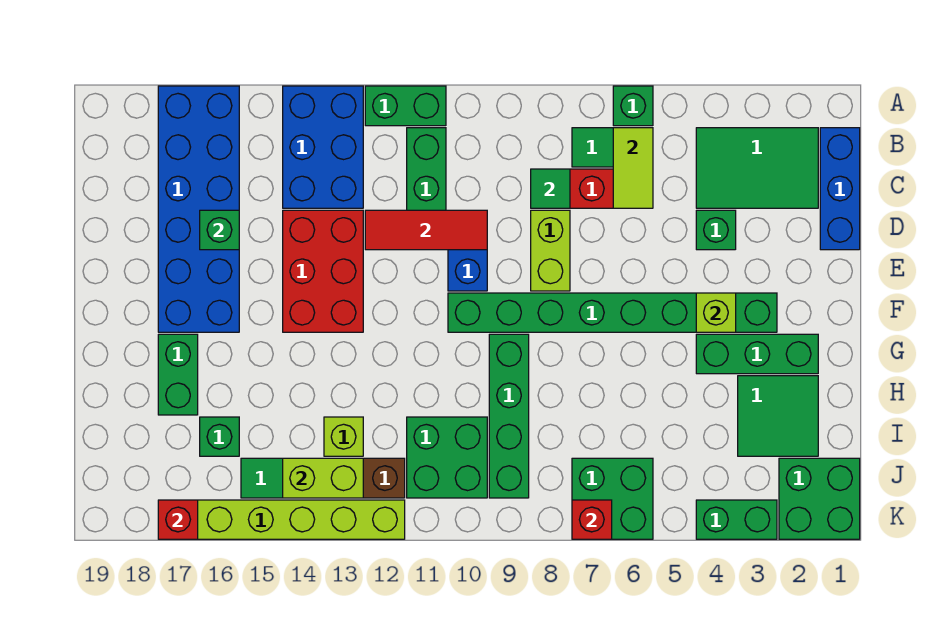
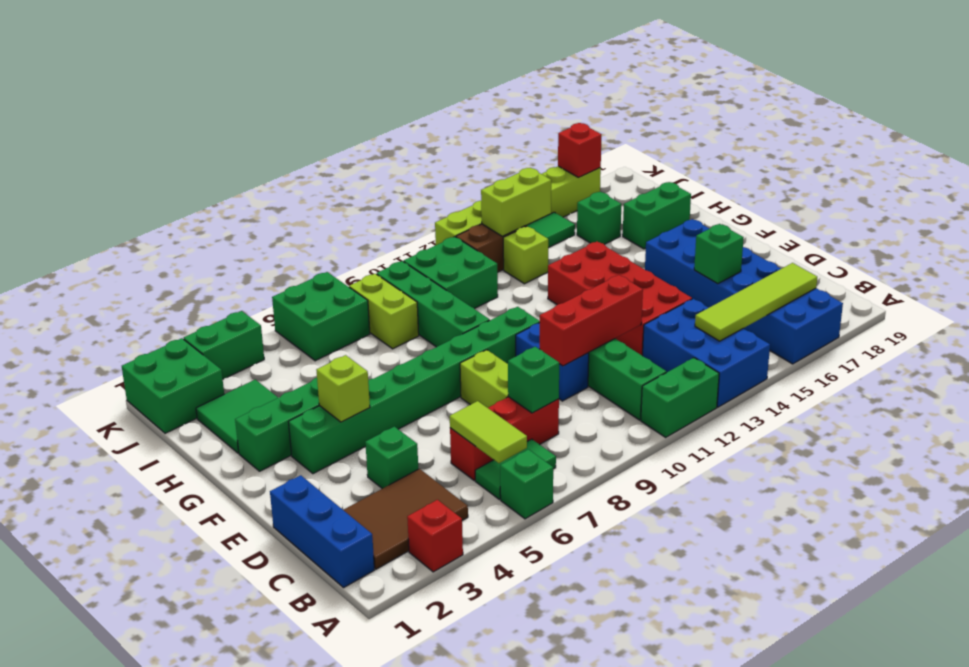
green tile B2:C4 level 1 -> brown tile B2:C4 level 1
none -> lime tile B14:B17 level 2
green tile C8 level 2 -> green brick C8 level 2
red tile D10:D12 level 2 -> red brick D10:D12 level 2
red brick D13:F14 level 1 -> red brick D13:G14 level 1
green brick G17:H17 level 1 -> green brick H17:H18 level 1
none -> lime brick I8:J8 level 1
red brick K7 level 2 -> red brick A3 level 1

